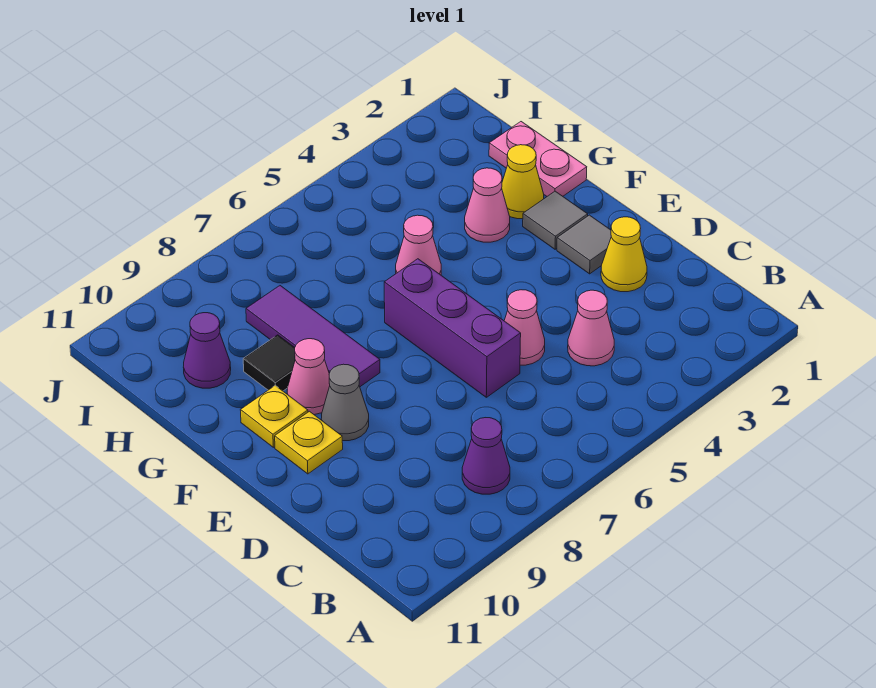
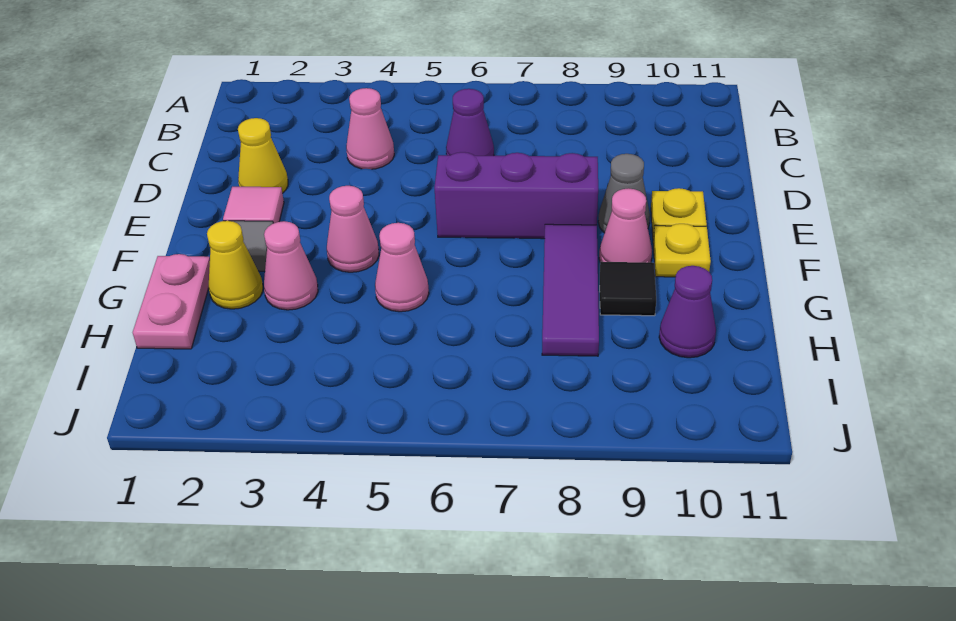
purple cone B8 level 1 -> purple cone C6 level 1
pink cone D5 level 1 -> pink cone F4 level 1
purple brick D6:F6 level 1 -> purple brick E6:E8 level 1
grey tile E2 level 1 -> pink tile E2 level 1

